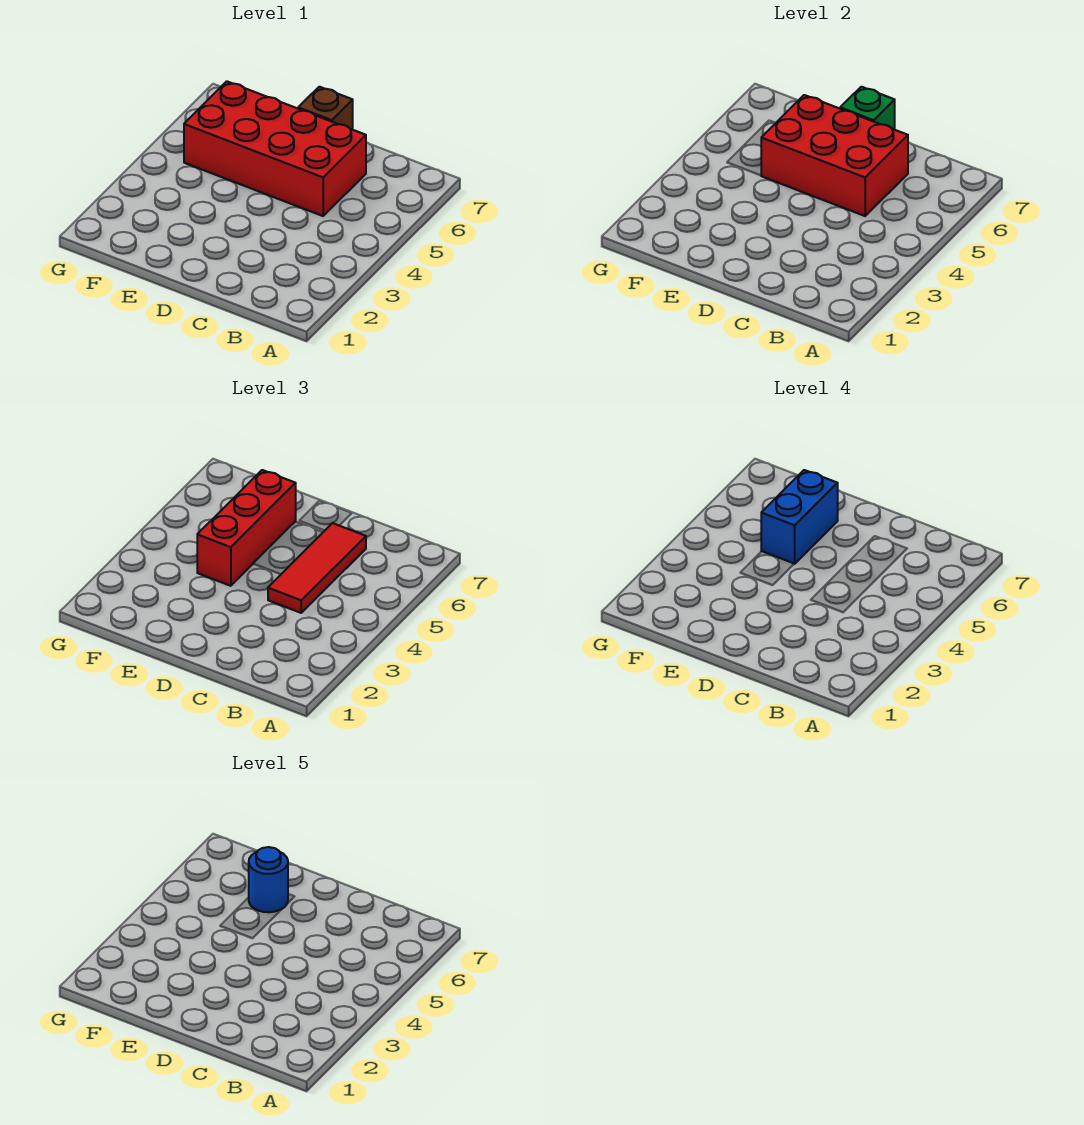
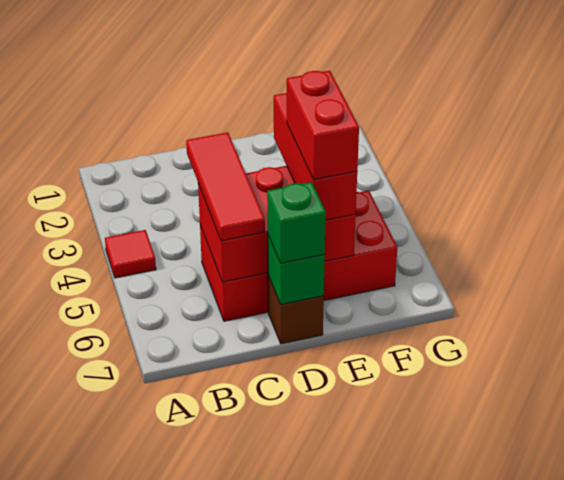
none -> red tile A4 level 1
none -> green brick D7 level 3
blue brick E5:E6 level 4 -> red brick E5:E6 level 4
blue round brick E6 level 5 -> none

